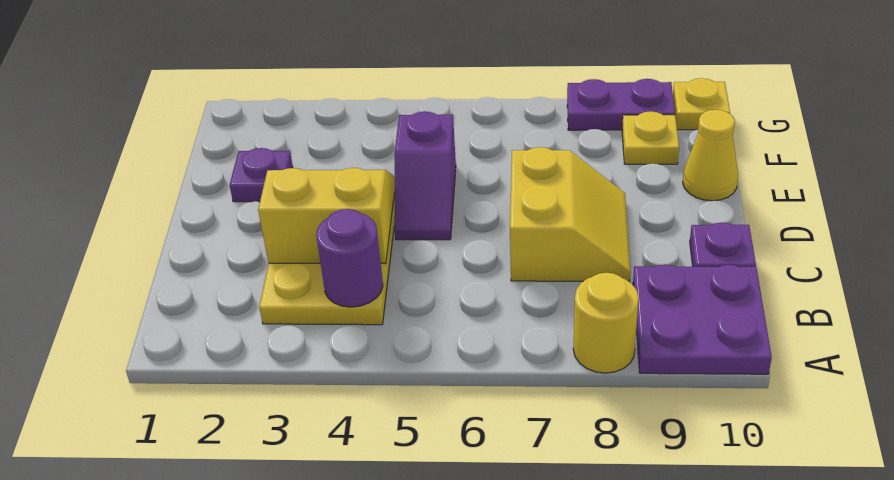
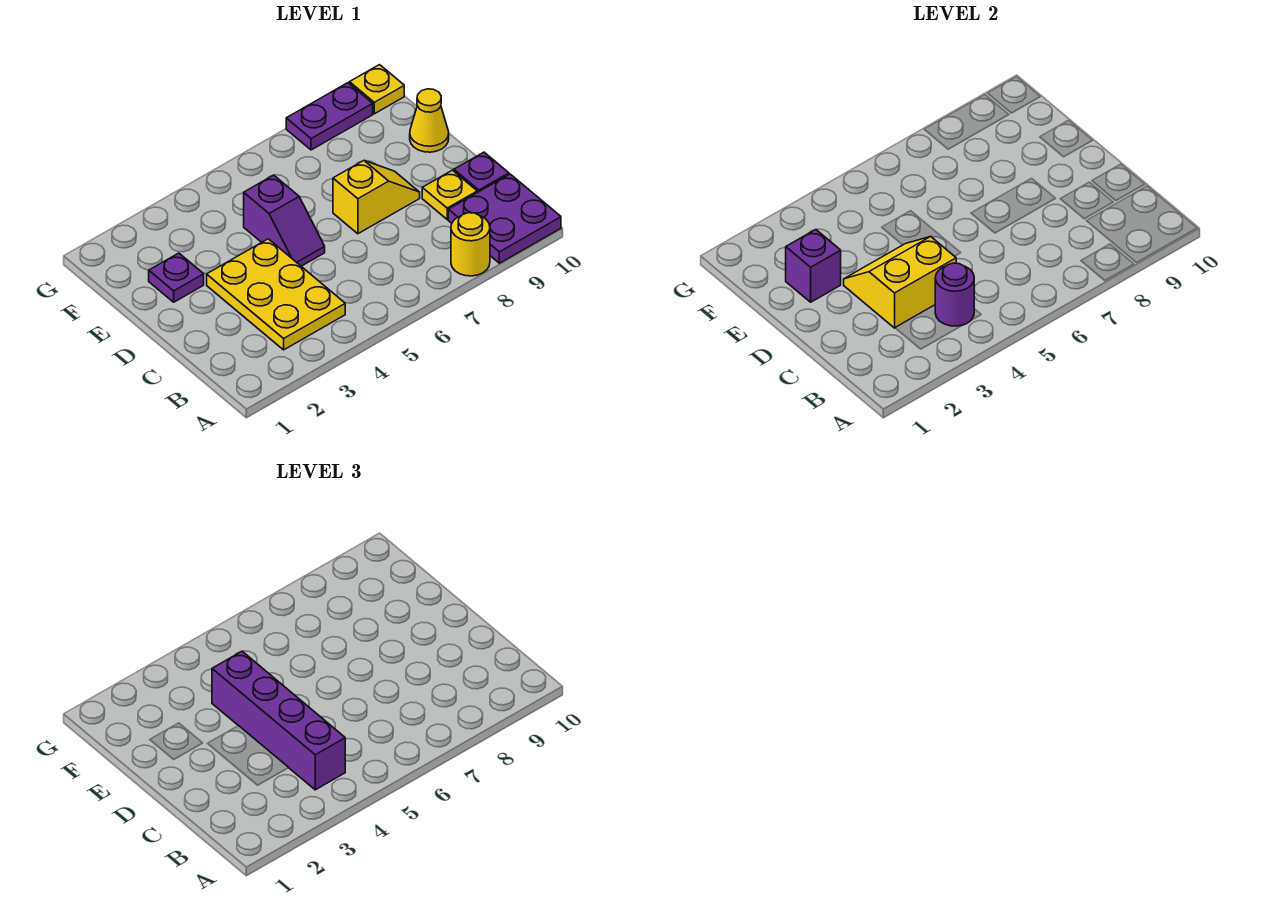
none -> purple brick B4:E4 level 3
yellow slope C7:D8 level 1 top 7 -> yellow slope D7:D8 level 1 top 7
none -> purple brick E2 level 2
yellow plate F9 level 1 -> yellow plate C9 level 1

